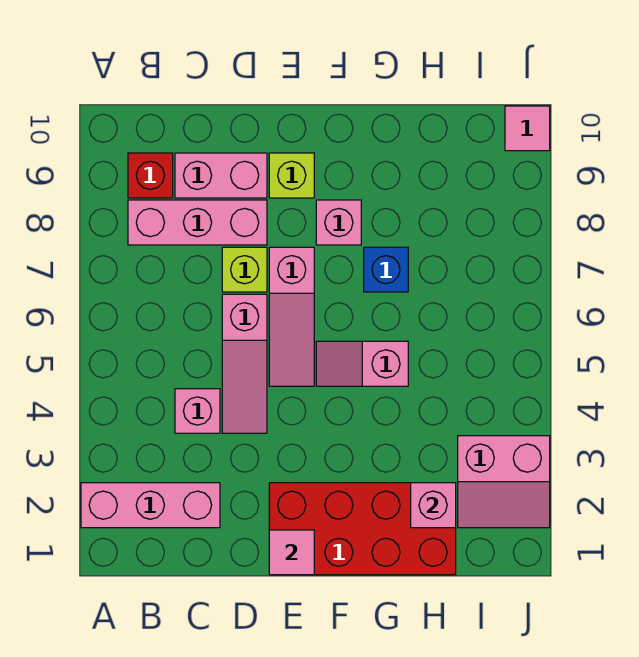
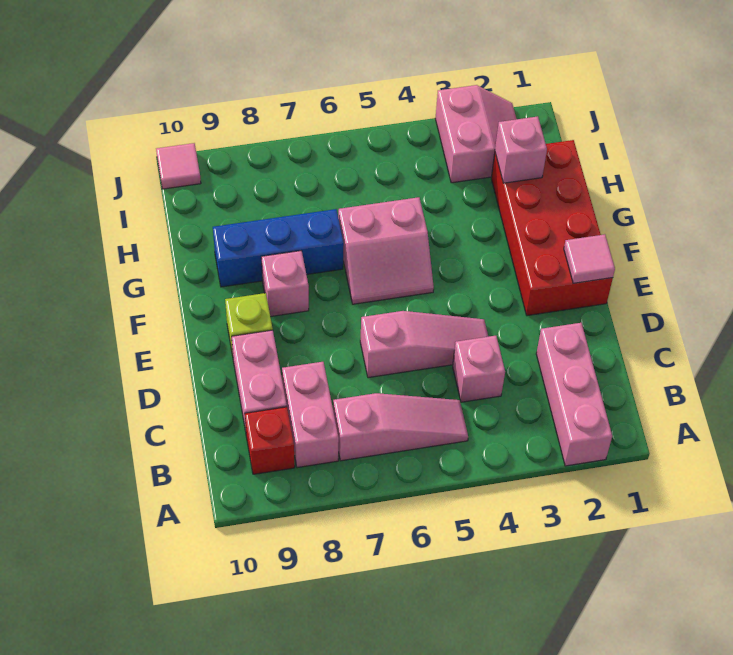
pink brick B8:D8 level 1 -> pink brick B8:C8 level 1
lime brick D7 level 1 -> none
pink slope E5:E7 level 1 top 7 -> pink slope B5:B7 level 1 top 7
pink slope F5:G5 level 1 top G -> pink slope F5:G6 level 1 top G
blue brick G7 level 1 -> blue brick G7:G9 level 1

